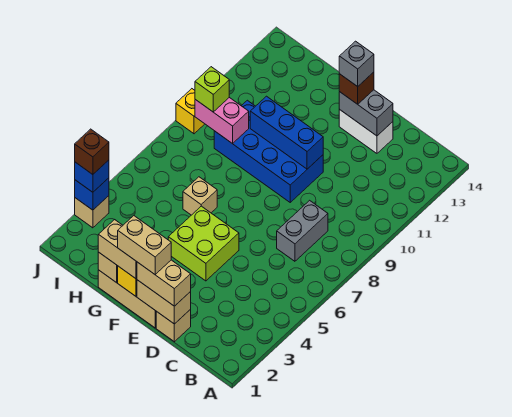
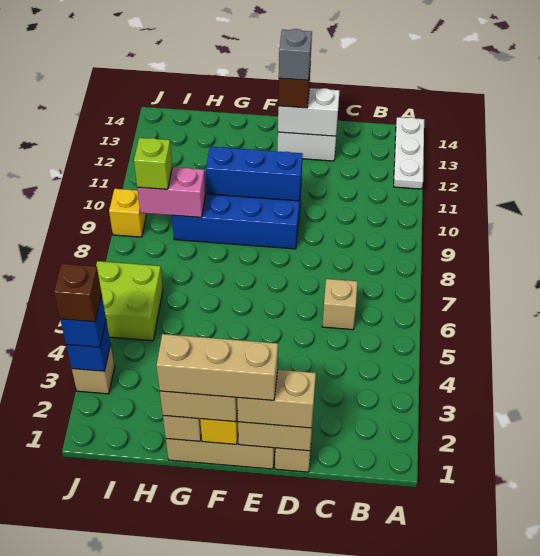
none -> white plate A12:A14 level 1
grey brick C7:C8 level 1 -> none
grey brick D13:E13 level 2 -> white brick D13:E13 level 2
tan brick E1:F1 level 4 -> tan brick E1:G1 level 4
lime brick E4:F5 level 1 -> lime brick I5:J6 level 1
tan brick G6 level 1 -> tan brick C6 level 1

